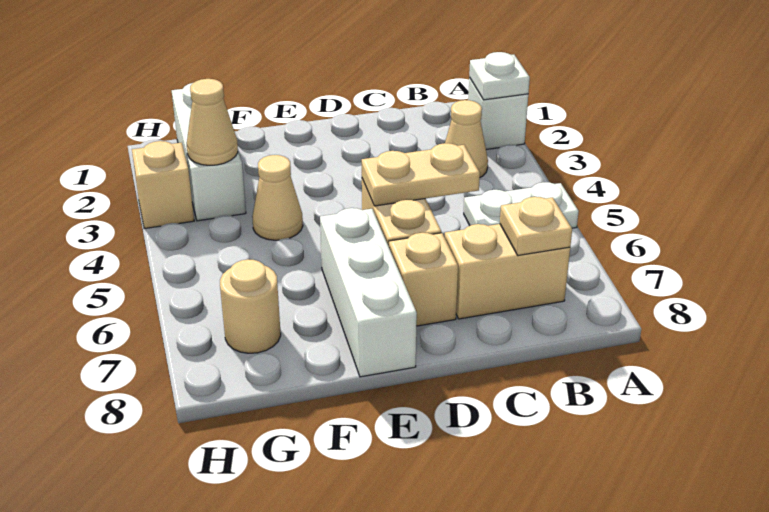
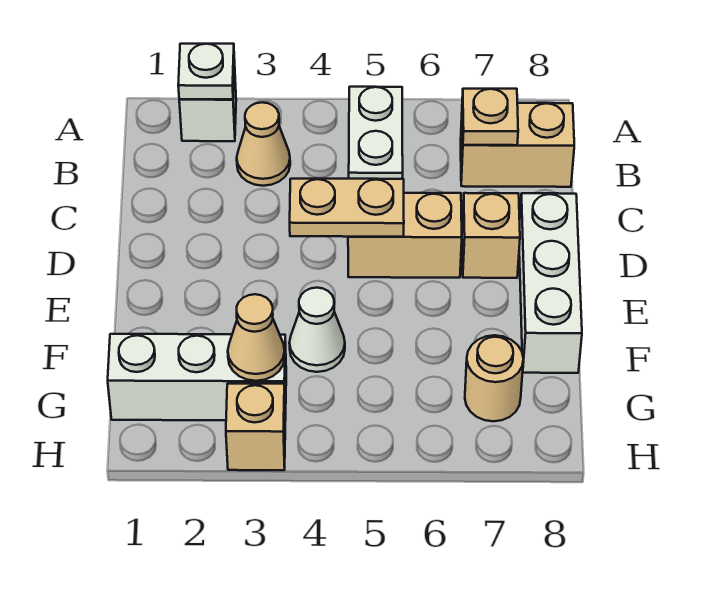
tan brick B7:C7 level 1 -> tan brick B7:B8 level 1
tan plate C5:D5 level 2 -> tan plate D4:D5 level 2
white brick E6:E8 level 1 -> white brick D8:F8 level 1
tan cone F4 level 1 -> white cone F4 level 1

